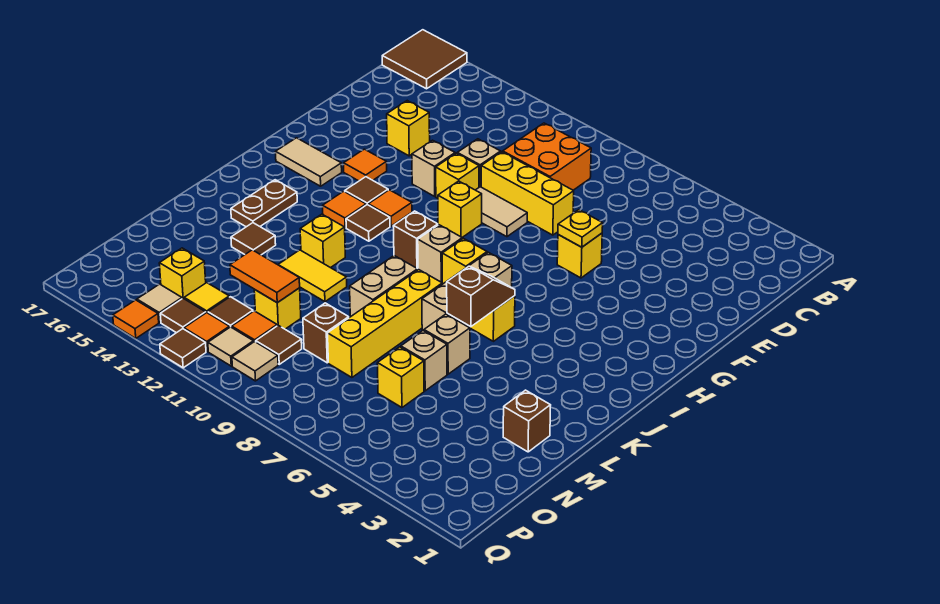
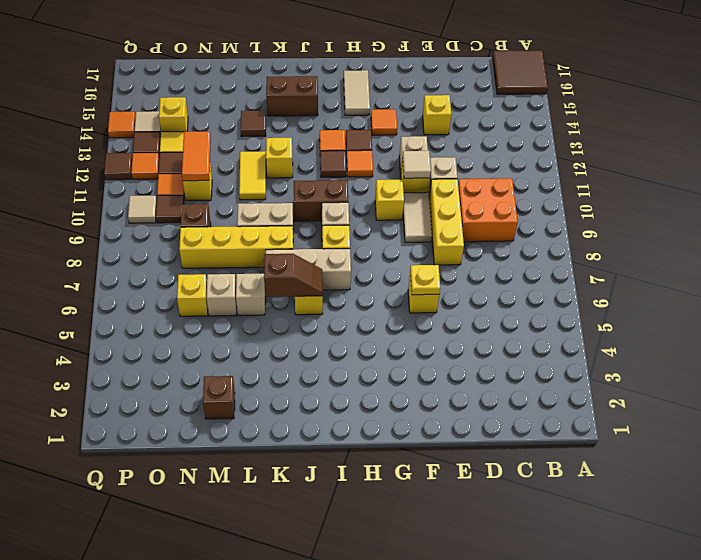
brown brick I10 level 1 -> brown brick I10:J10 level 1
brown plate J15:K15 level 1 -> brown brick J15:K15 level 1
tan tile P11 level 1 -> tan tile F11 level 2

